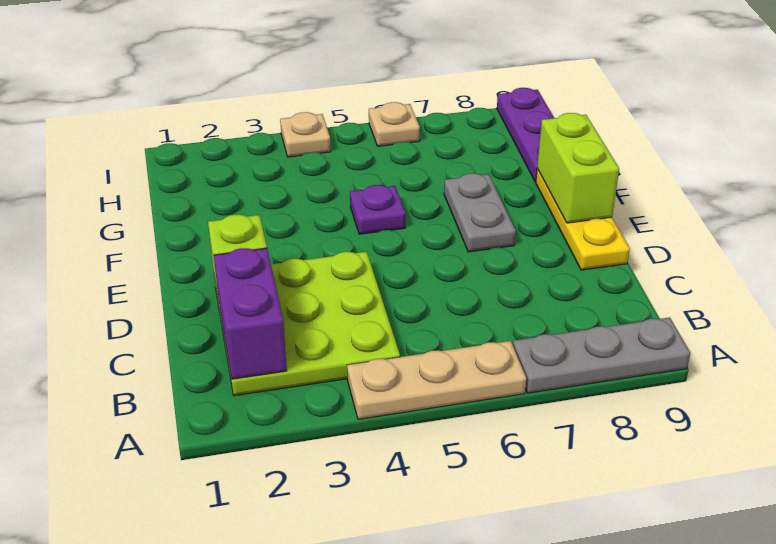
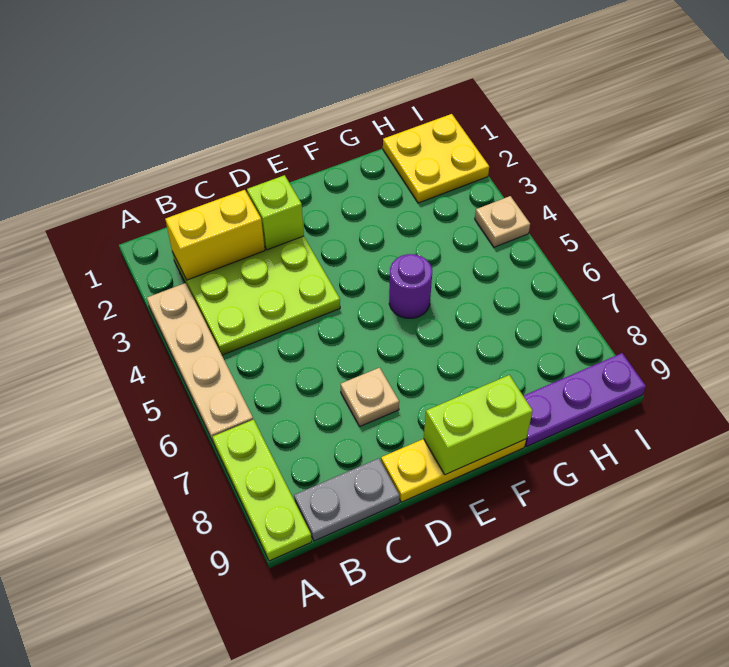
tan plate A4:A6 level 1 -> tan plate A3:A6 level 1
grey plate A7:A9 level 1 -> lime plate A7:A9 level 1
purple brick B2:C2 level 2 -> yellow brick B2:C2 level 2
grey plate E7:F7 level 1 -> grey plate B9:C9 level 1
purple plate F5 level 1 -> purple round brick F5 level 1
none -> yellow plate H1:I2 level 1
tan plate I6 level 1 -> tan plate D7 level 1

